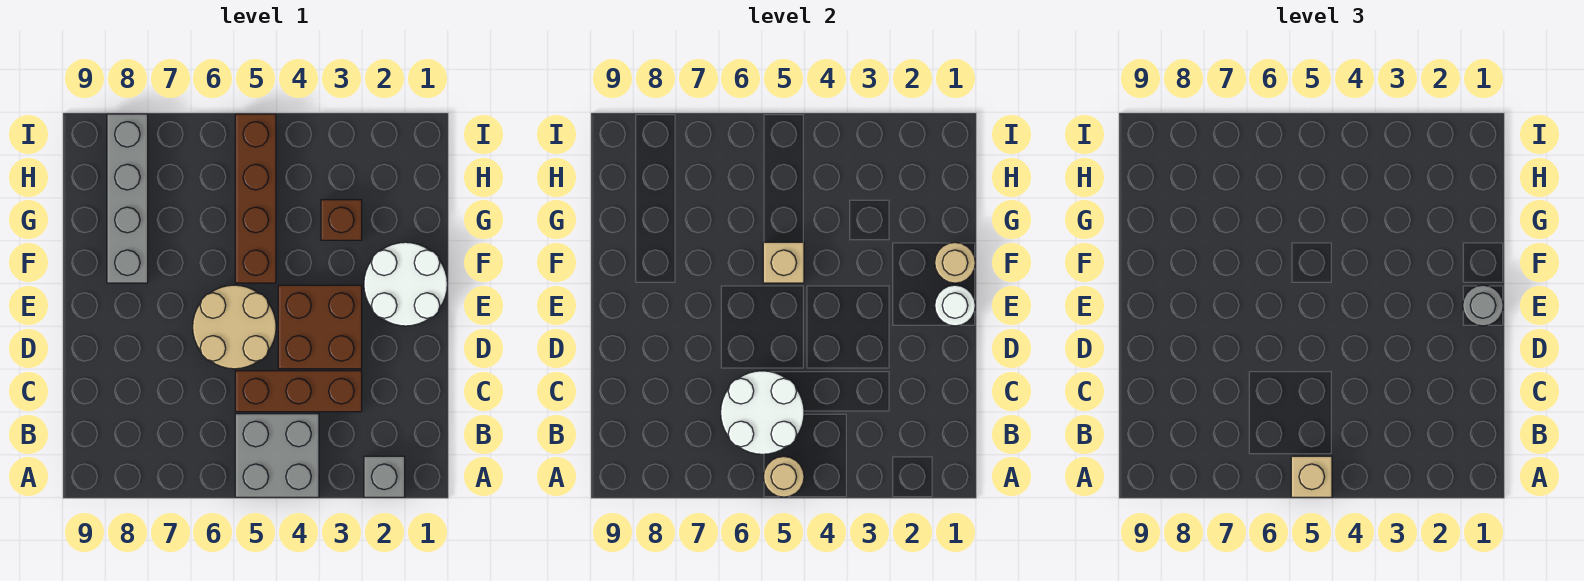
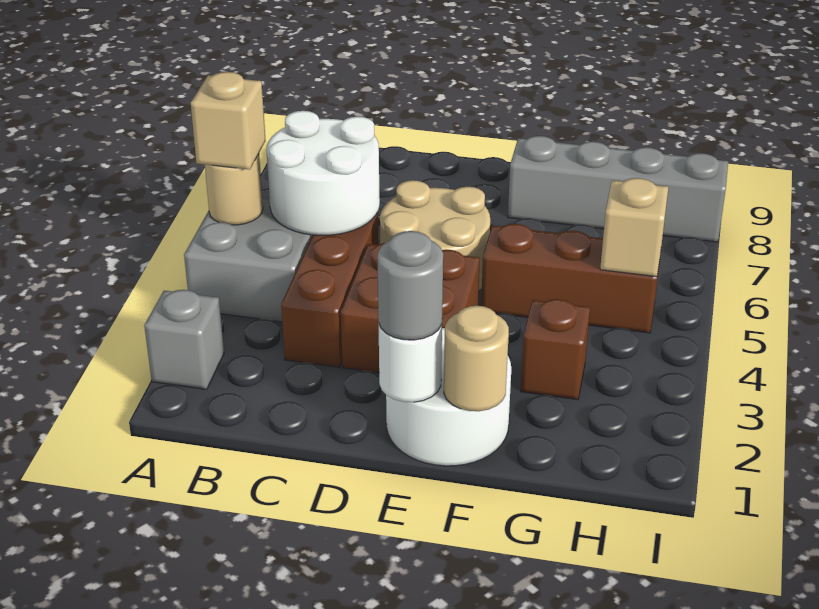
brown brick F5:I5 level 1 -> brown brick F5:H5 level 1
tan brick F5 level 2 -> tan brick H5 level 2

